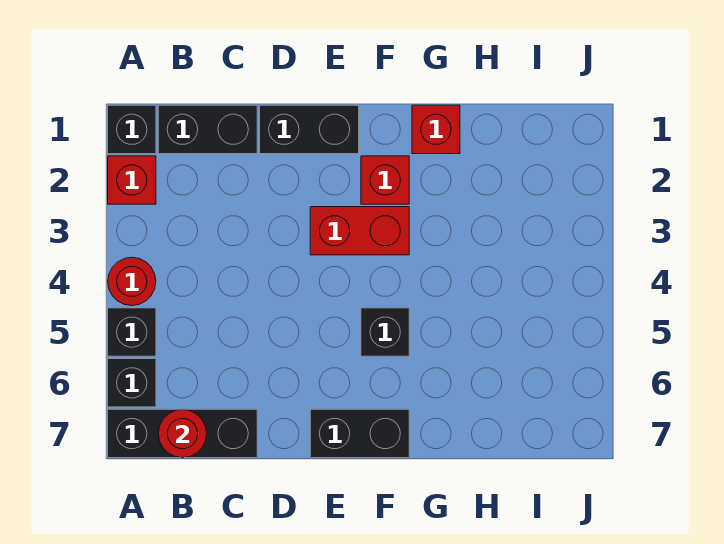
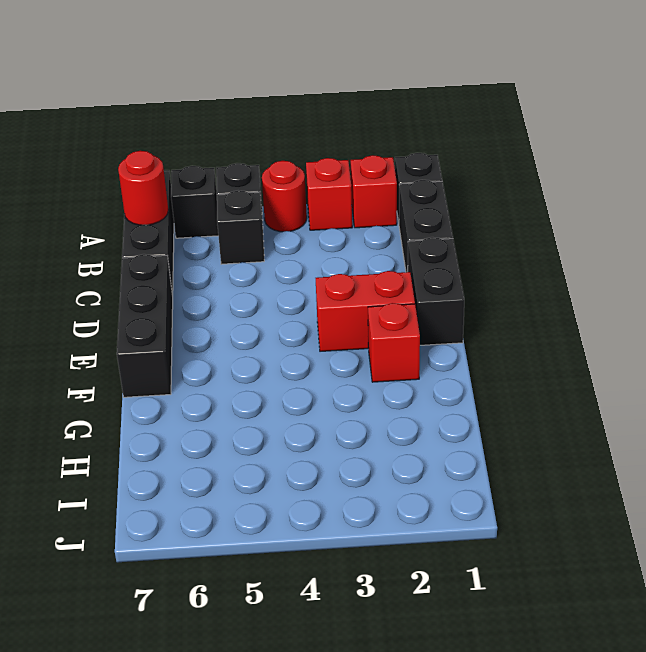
red brick E3:F3 level 1 -> red brick E2:E3 level 1
black brick E7:F7 level 1 -> black brick D7:F7 level 1
black brick F5 level 1 -> black brick B5 level 1
red brick G1 level 1 -> red brick A3 level 1

